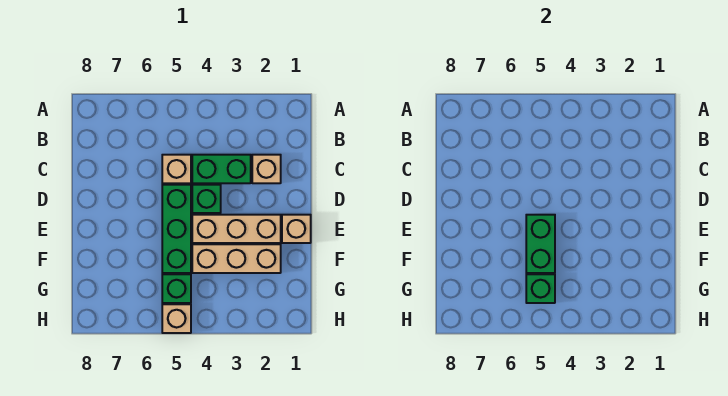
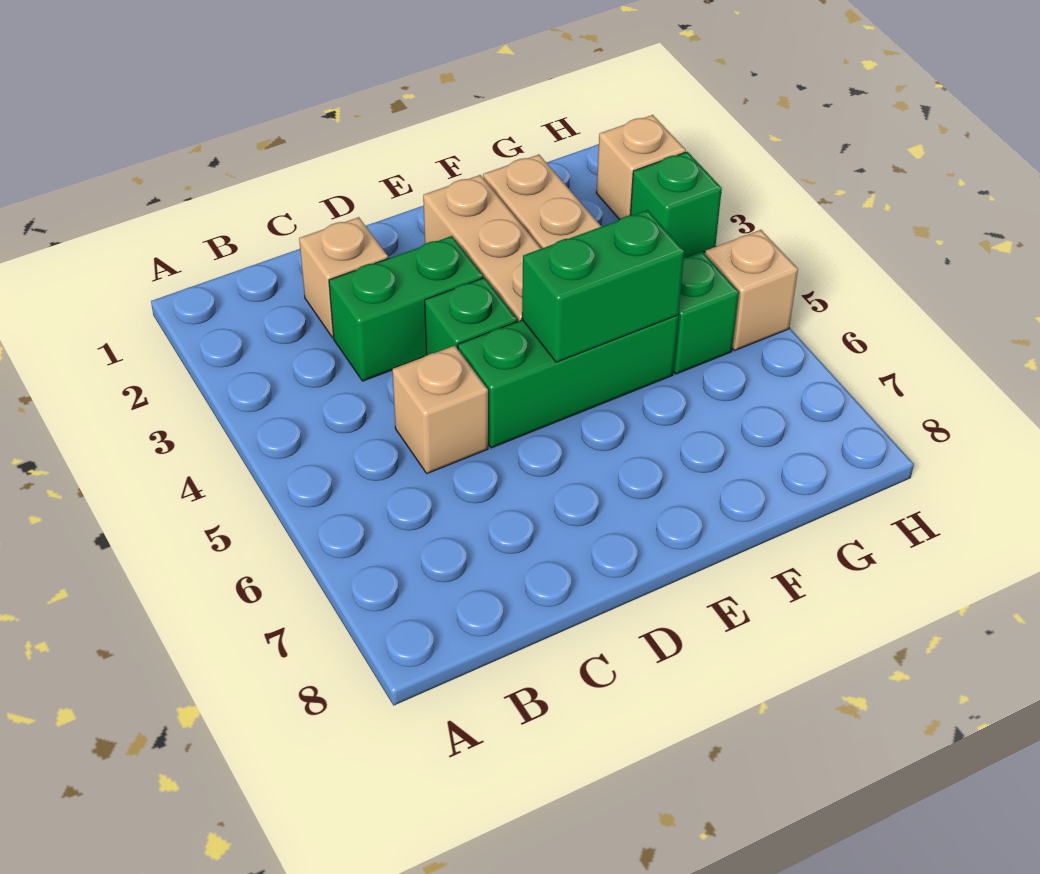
green brick C3:C4 level 1 -> green brick C3:D3 level 1
tan brick E1 level 1 -> tan brick H2 level 1
green brick G5 level 2 -> green brick H3 level 1

